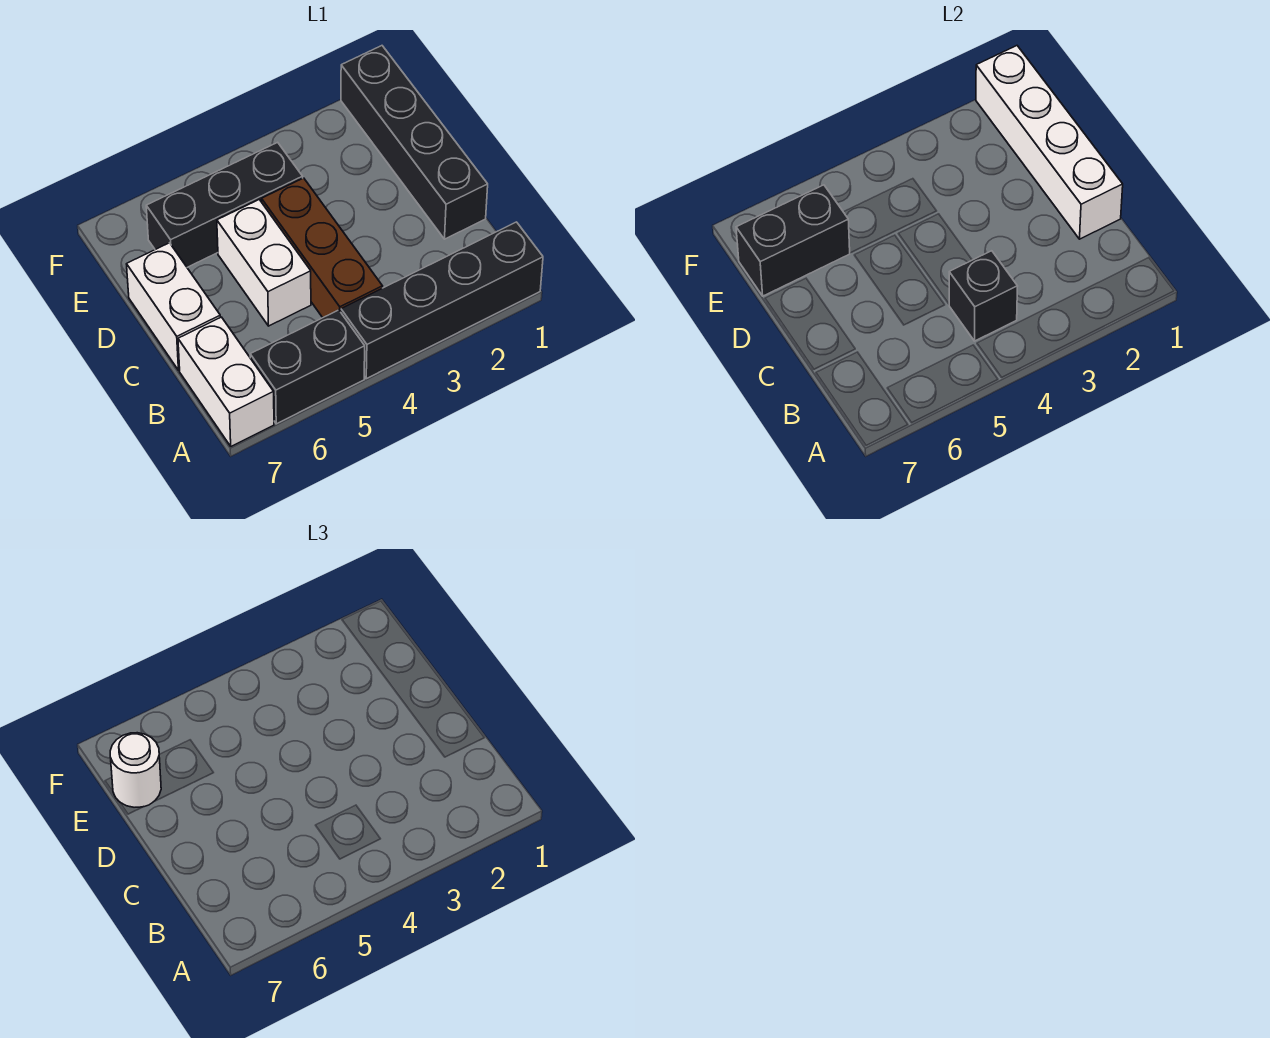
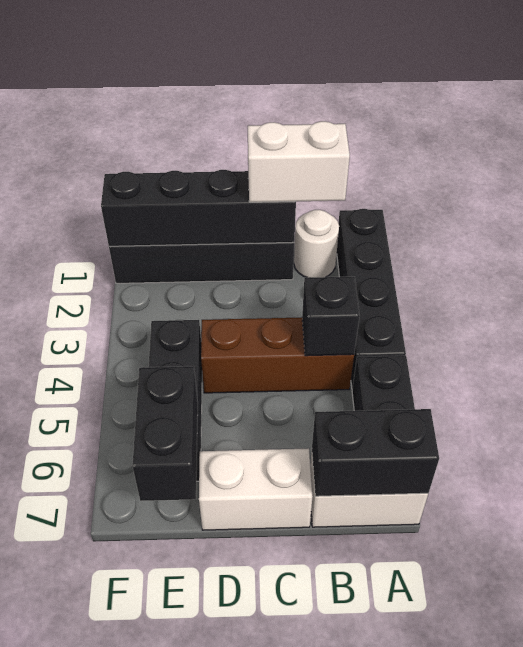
none -> black brick A7:B7 level 2
white brick C1:F1 level 2 -> black brick C1:F1 level 2
white brick C5:D5 level 1 -> white brick B1:C1 level 3
white round brick E7 level 3 -> white round brick B1 level 1

